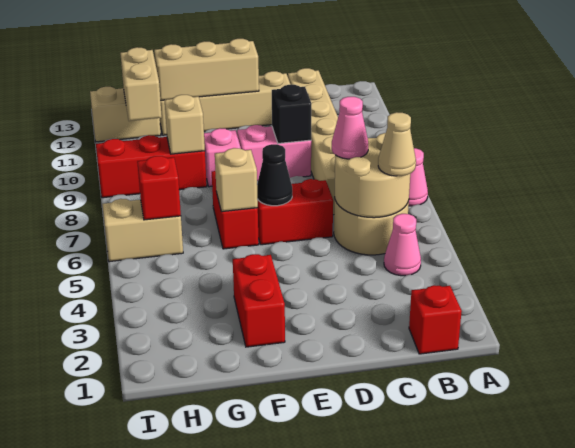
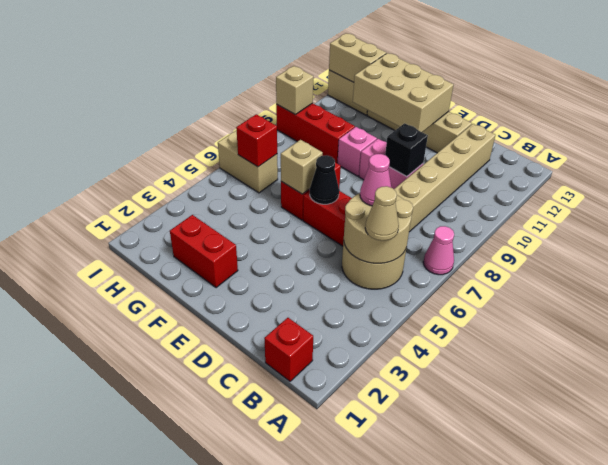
pink cone B4 level 1 -> none
tan brick E12:G12 level 2 -> tan brick E11:G12 level 2
red brick F2:F3 level 1 -> red brick F2:G2 level 1
tan brick G9 level 2 -> tan brick I9 level 2
tan brick H11:H12 level 2 -> tan brick H12:I12 level 2

